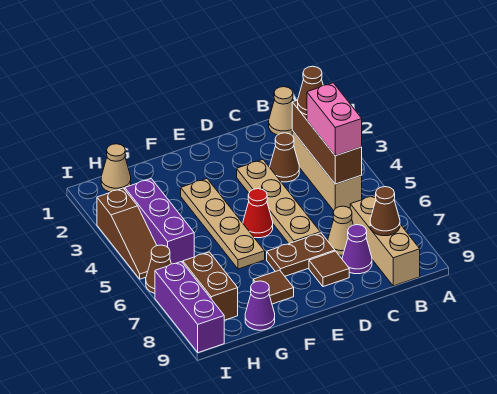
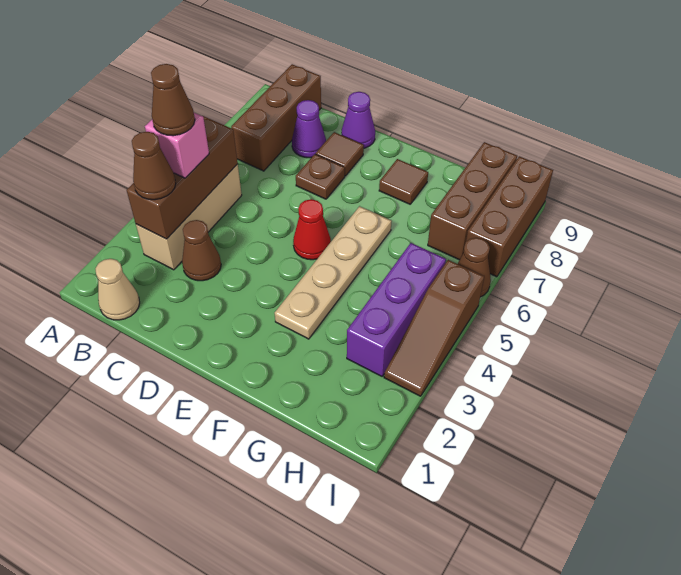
pink brick B4:B5 level 3 -> pink brick B4 level 3
tan brick B7:B9 level 1 -> brown brick B7:B9 level 1
brown cone B8 level 2 -> brown cone B4 level 4
tan cone C7 level 1 -> none
tan plate D3:D6 level 1 -> none
brown plate D7:E7 level 1 -> brown plate D7 level 1
purple cone G9 level 1 -> purple cone D9 level 1
tan cone H1 level 1 -> none
brown brick H7:H8 level 1 -> brown brick H7:H9 level 1
brown slope I3:I5 level 1 top 3 -> brown slope I3:I5 level 1 top 5
purple brick I7:I9 level 1 -> brown brick I7:I9 level 1

